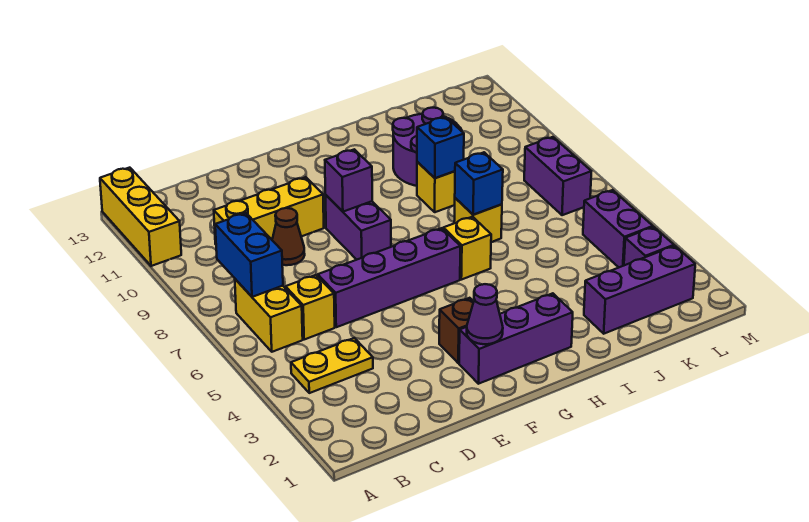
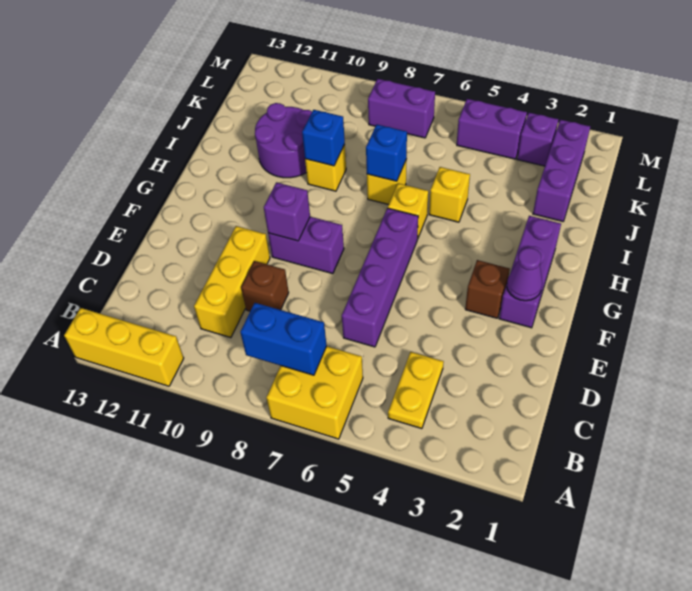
yellow brick B6:B7 level 1 -> yellow brick A6:B7 level 1
yellow brick C6 level 1 -> yellow brick I5 level 1
brown cone D9 level 1 -> brown brick D9 level 1

